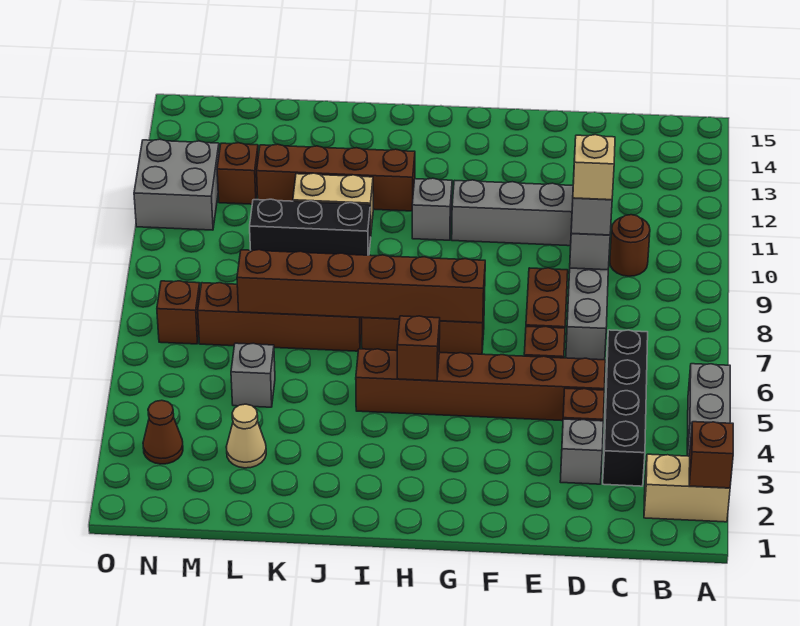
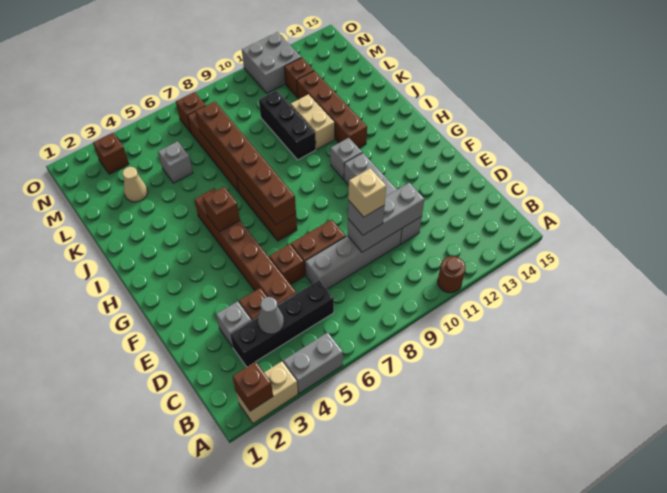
tan brick A2:B2 level 1 -> tan brick A2:A3 level 1
none -> grey cone C4 level 2
brown round brick C10 level 1 -> brown round brick A11 level 1
brown cone N3 level 1 -> brown brick N3 level 1

